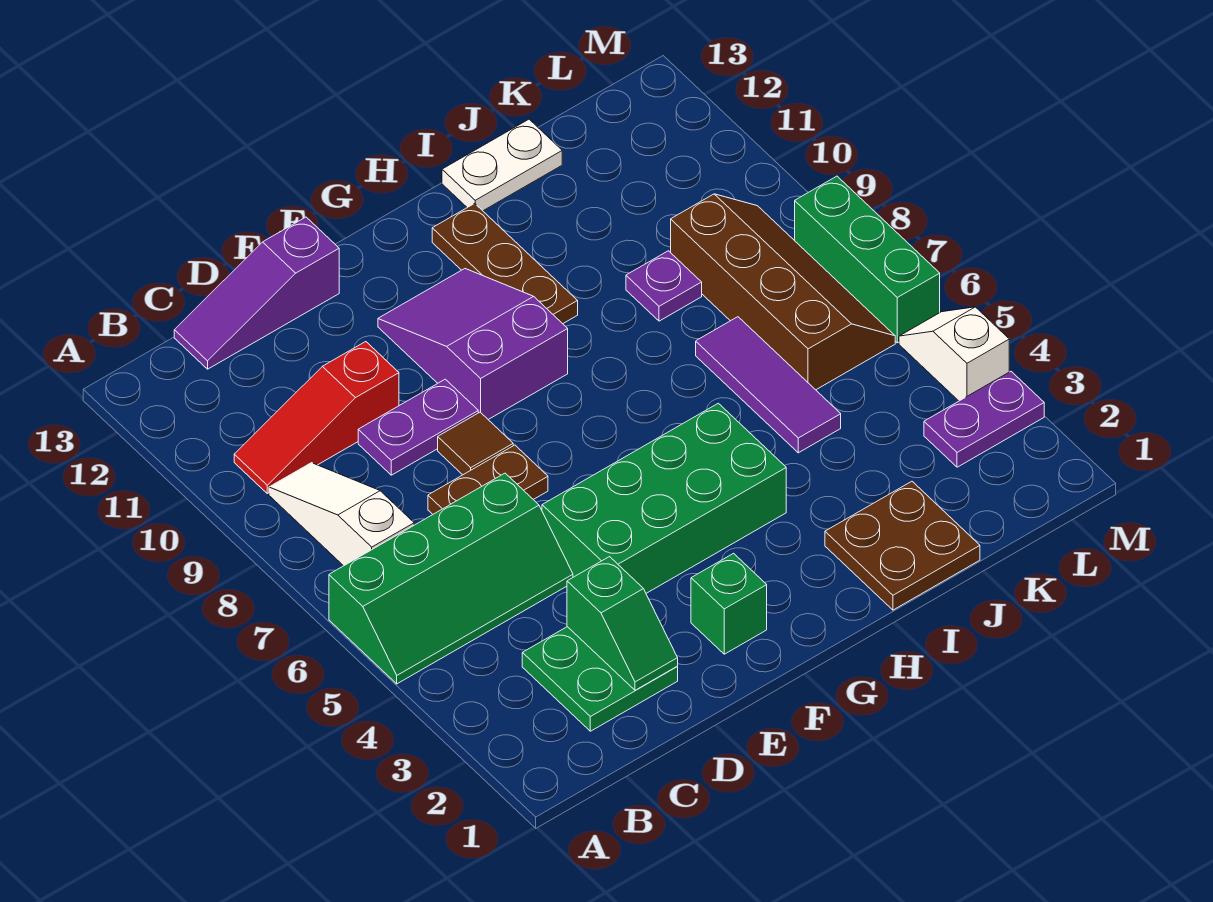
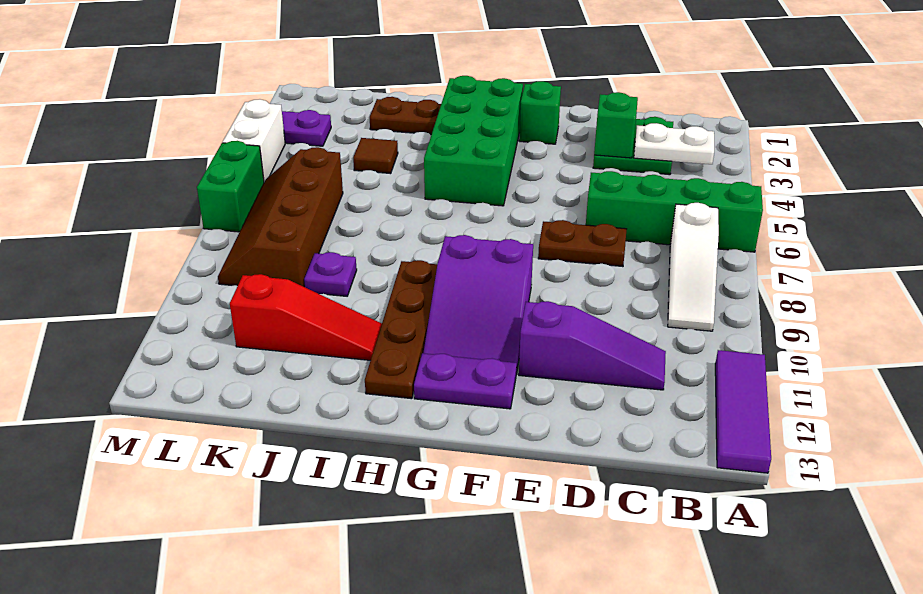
red slope B10:D10 level 1 top D -> red slope I11:K11 level 1 top K
purple slope C13:E13 level 1 top E -> purple slope C11:E11 level 1 top E
purple plate D9:E9 level 1 -> purple plate F12:G12 level 1
green brick E4:H5 level 1 -> green brick G2:H5 level 1
brown tile E8 level 1 -> brown tile J4 level 1
brown plate H10:H12 level 1 -> brown plate H9:H12 level 1
brown plate I1:J2 level 1 -> brown plate I2:J2 level 1
white plate I13:J13 level 1 -> white plate B3:C3 level 2
purple tile J5:J7 level 1 -> purple tile A11:A13 level 1
white slope M4:M5 level 1 top 4 -> white brick M4:M5 level 1
green brick M6:M8 level 1 -> green brick M6:M7 level 1

